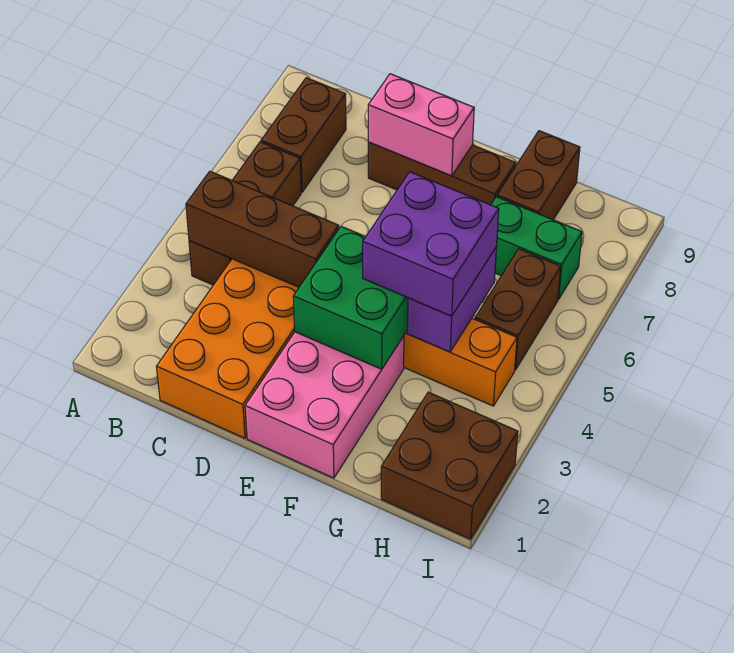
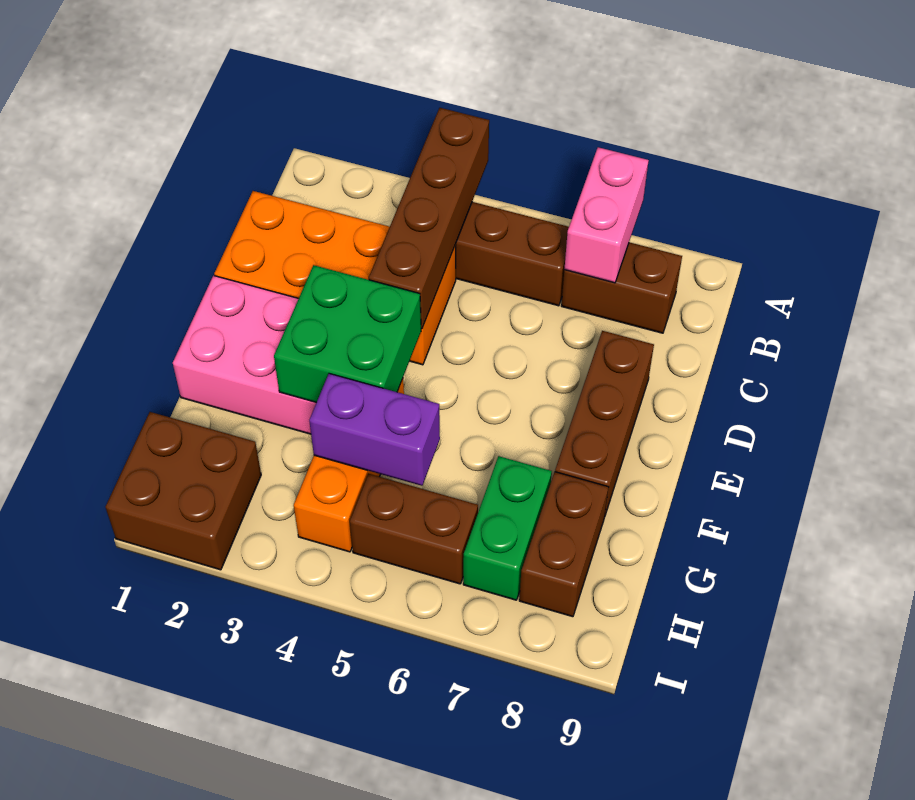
brown brick B4:D4 level 2 -> brown brick A4:D4 level 2
pink brick D8:E8 level 2 -> pink brick A7:B7 level 2
purple brick F4:G5 level 3 -> none
brown brick G8:G9 level 1 -> brown brick G8:H8 level 1

